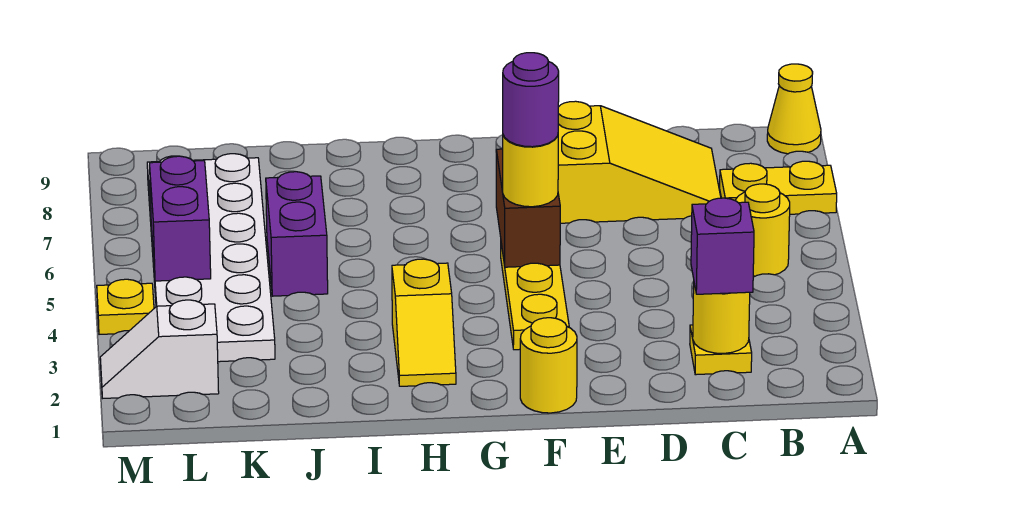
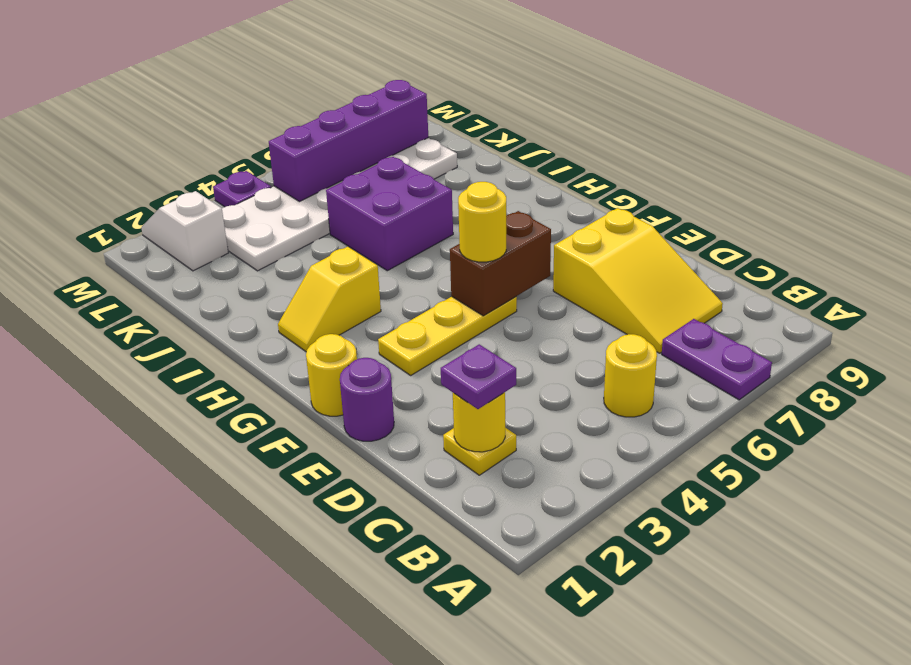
yellow plate A7:B7 level 1 -> purple plate A7:B7 level 1
yellow cone A9 level 1 -> none
purple brick C2 level 3 -> purple plate C2 level 3
purple round brick F5 level 4 -> purple round brick E1 level 1
purple brick J5:J6 level 1 -> purple brick I5:J6 level 1
purple brick L5:L6 level 2 -> purple brick L5:L8 level 2
yellow plate M4 level 1 -> purple plate M4 level 1

